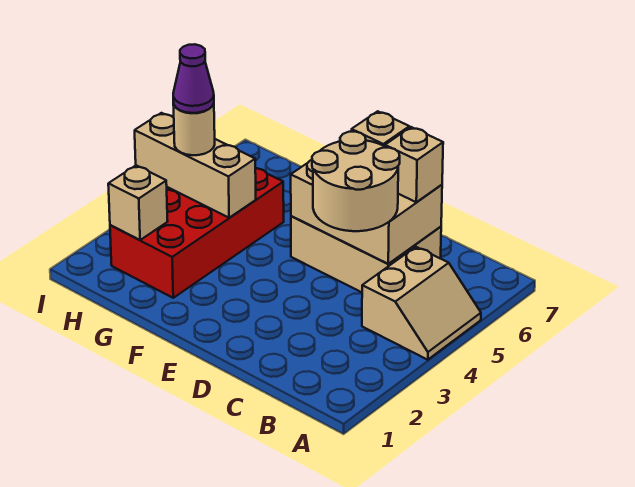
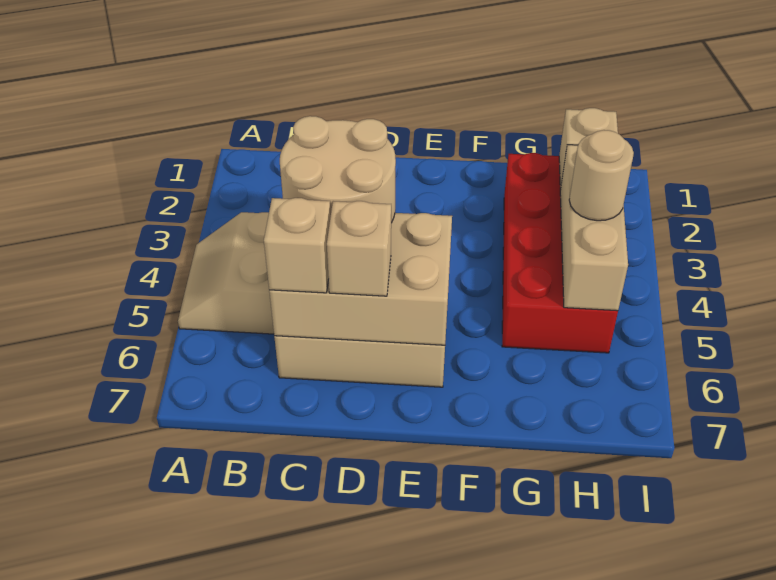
tan brick G4:I4 level 2 -> tan brick H3:H5 level 2
purple cone H4 level 4 -> none

